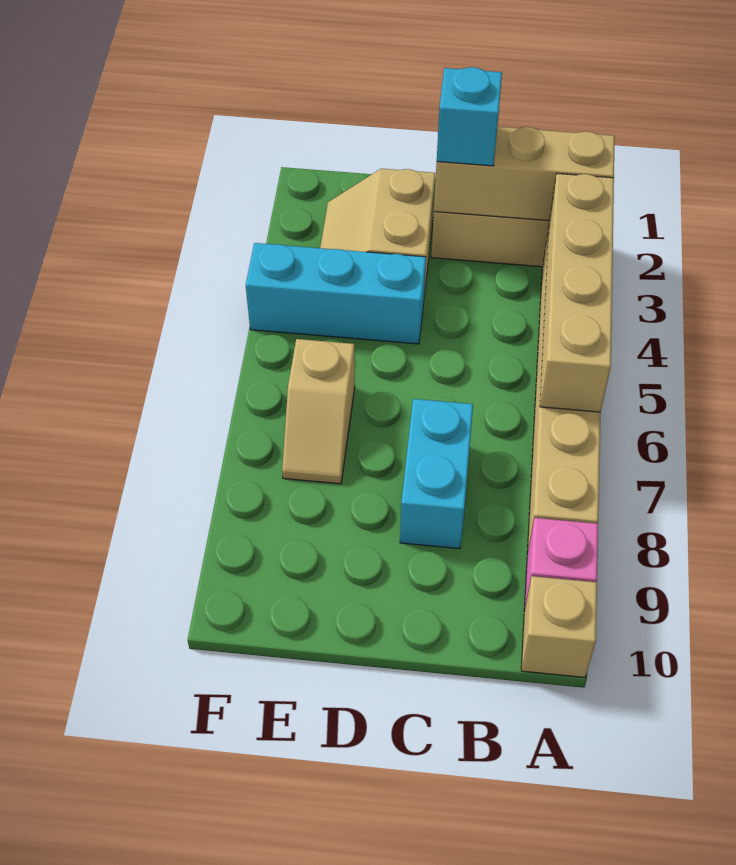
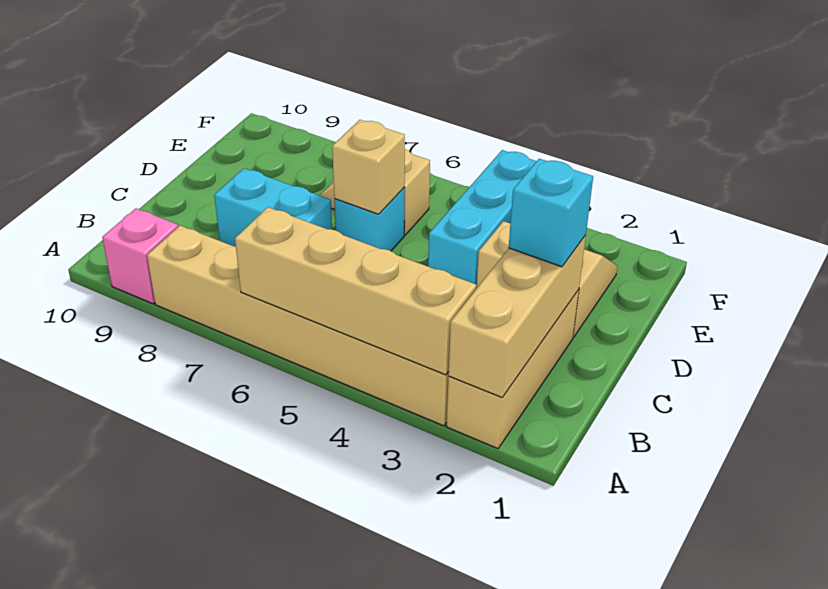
tan brick A10 level 1 -> tan brick D6 level 2
none -> cyan brick D6 level 1

